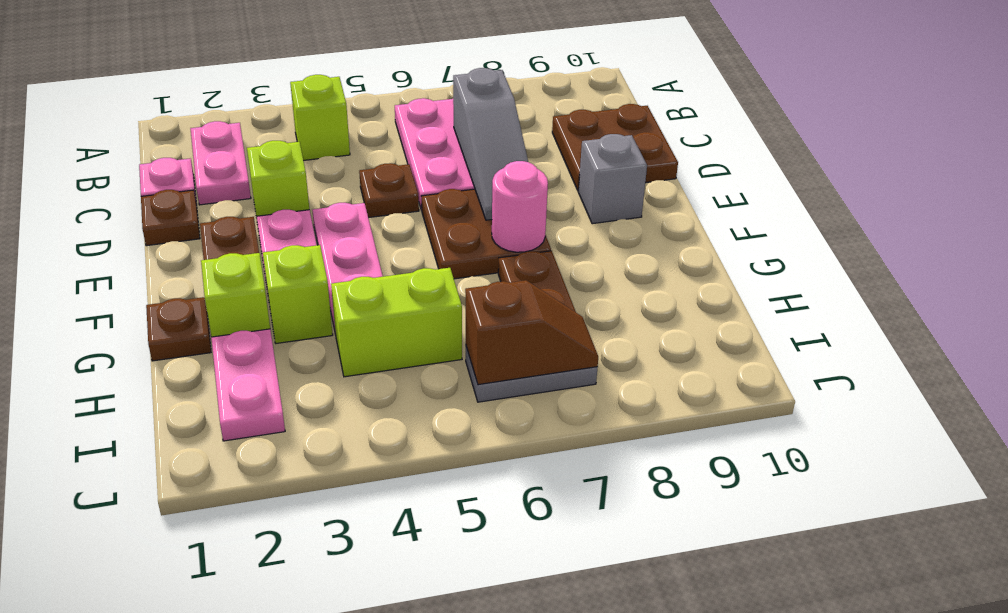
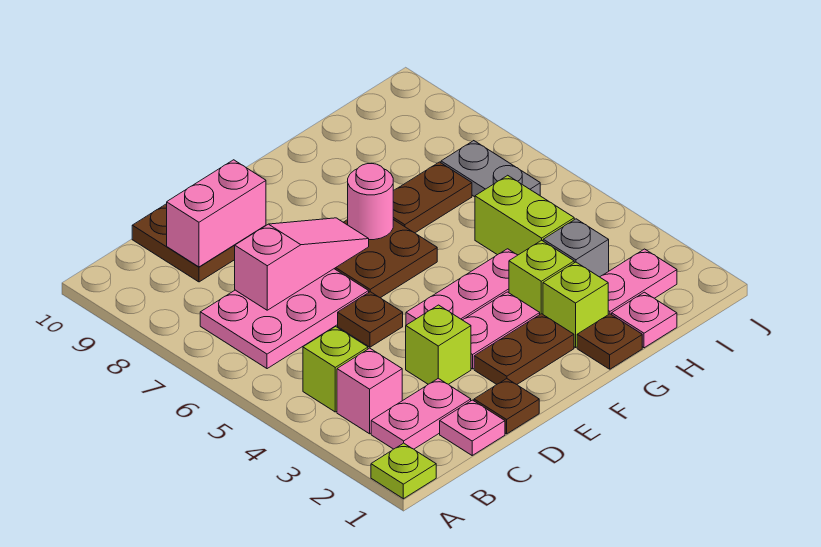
none -> lime plate A1 level 1
none -> pink brick B3 level 1
grey slope C7:E7 level 2 top C -> pink slope C7:E7 level 2 top C
none -> pink brick C9:D9 level 2
grey brick E9 level 1 -> grey brick H3 level 1
none -> pink plate H1 level 1
brown slope I6:I7 level 2 top 6 -> none

